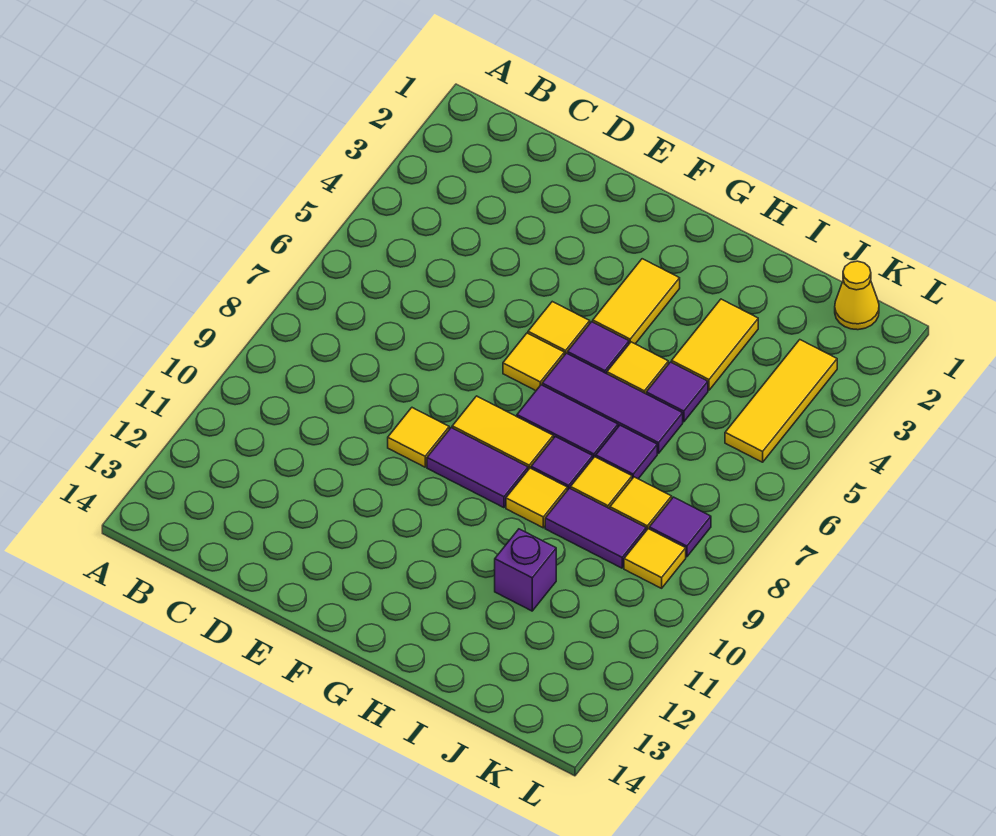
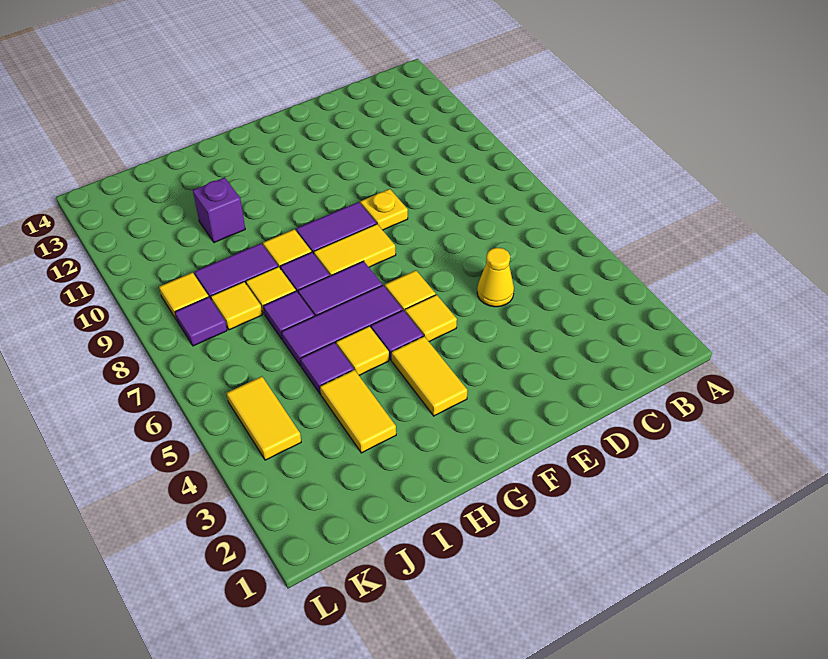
yellow tile E9 level 1 -> yellow plate E9 level 1
yellow cone K1 level 1 -> yellow cone D5 level 1
yellow tile K3:K5 level 1 -> yellow tile K4:K5 level 1

